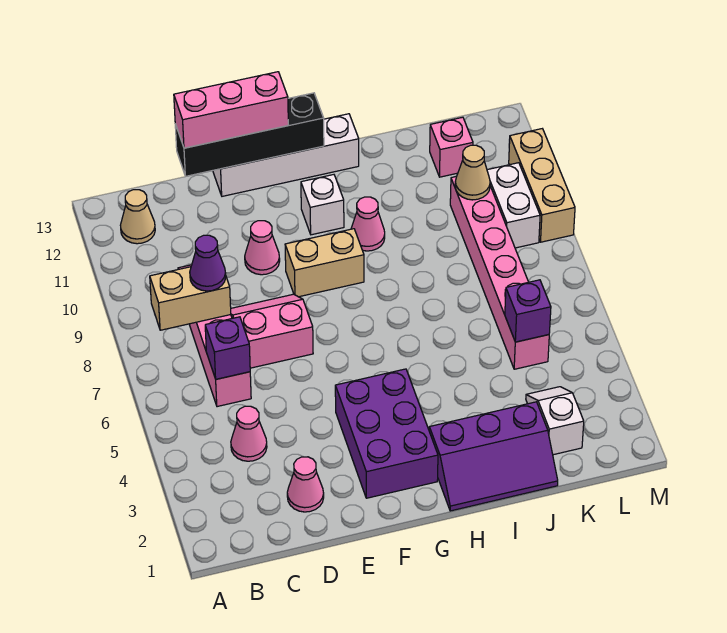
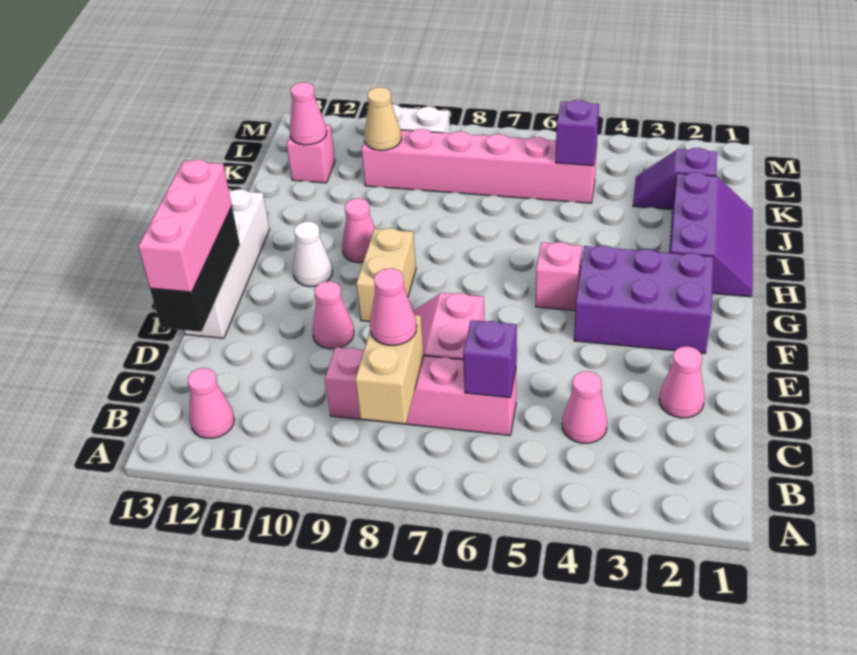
tan cone B12 level 1 -> pink cone B12 level 1
purple cone C8 level 3 -> pink cone C8 level 3
black brick D13:G13 level 2 -> black brick D13:F13 level 2
none -> pink brick G5 level 1
white brick G11 level 1 -> white cone G11 level 1
white slope K2:K3 level 1 top 2 -> purple slope K2:K3 level 1 top 2
none -> pink cone K12 level 2
tan brick M9:M11 level 1 -> none

